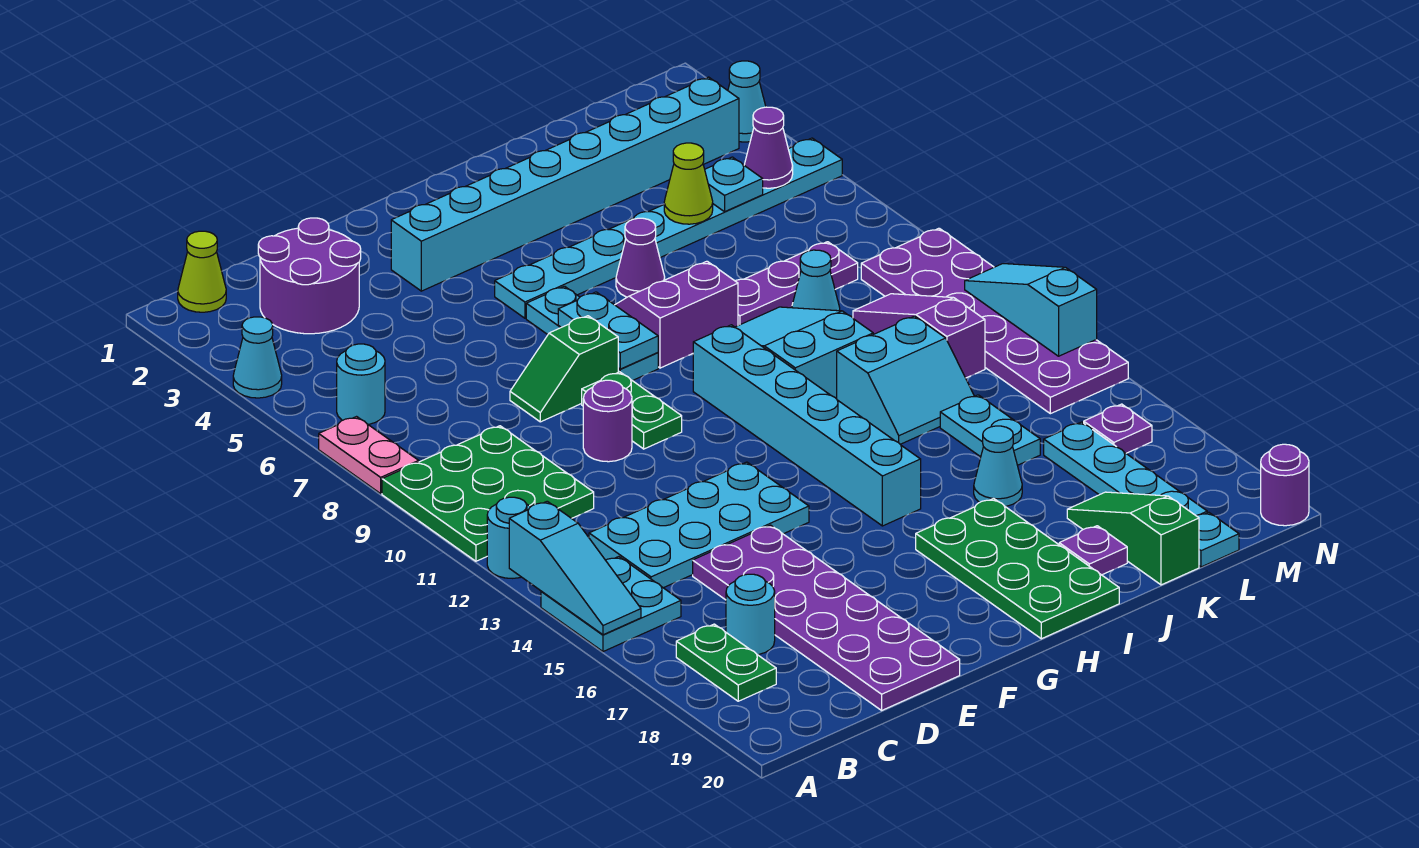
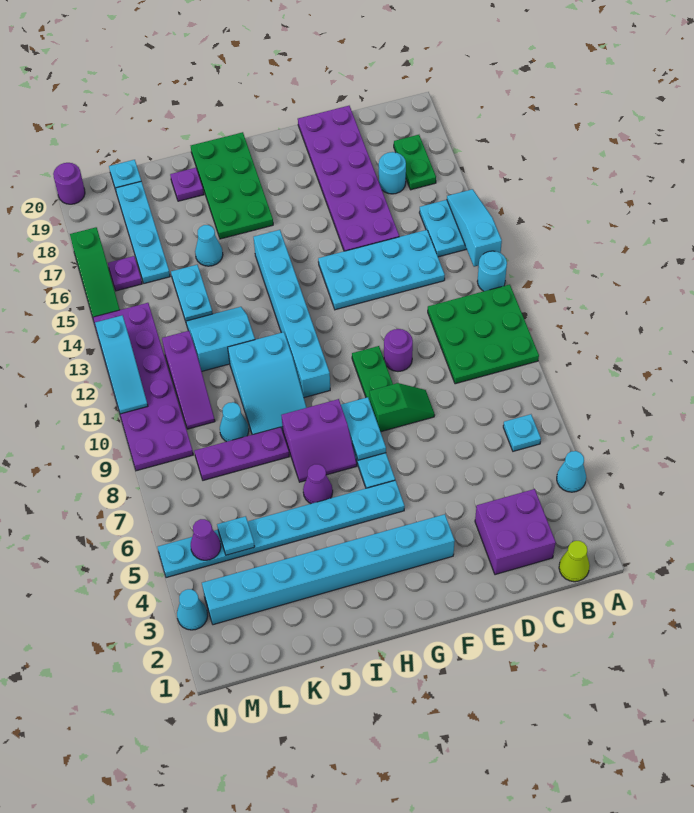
pink plate A7:A8 level 1 -> none
cyan round brick B6 level 1 -> cyan plate B6 level 1
purple round brick C2:D3 level 1 -> purple brick C2:D3 level 1
lime cone K5 level 2 -> none
green slope K18:K20 level 1 top 20 -> green slope N15:N17 level 1 top 17

